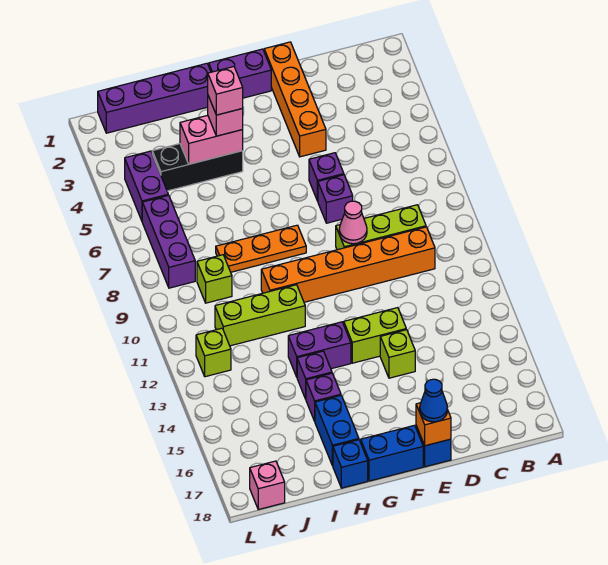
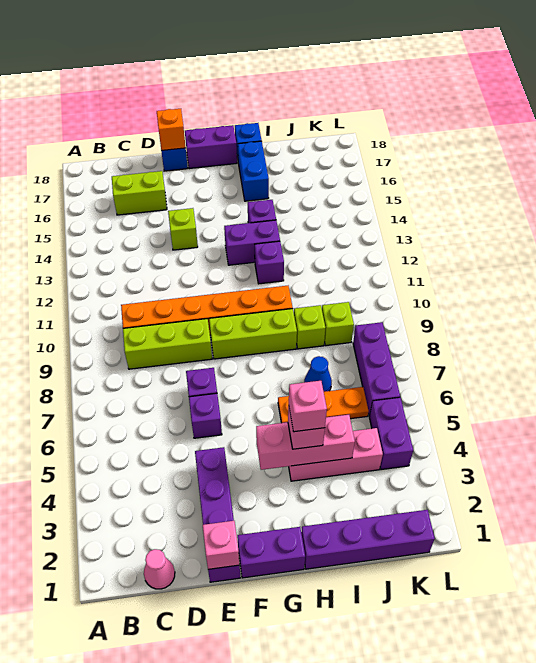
orange brick E1:E4 level 1 -> purple brick E1:E4 level 1
pink cone E9 level 2 -> pink cone C1 level 1
lime brick E13:F13 level 1 -> lime brick C16:D16 level 1
blue cone E18 level 3 -> blue cone I7 level 1
blue brick F18:G18 level 1 -> purple brick F18:G18 level 1
orange plate G8:I8 level 1 -> orange plate H6:J6 level 1
black brick H4:J4 level 1 -> pink brick H4:J4 level 1
pink brick H4:I4 level 2 -> pink brick G4:I4 level 2
lime brick H11:J11 level 1 -> lime brick F9:H9 level 1
purple brick H15 level 1 -> purple brick H12 level 1
lime brick K12 level 1 -> lime brick I9 level 1
pink brick K18 level 1 -> pink brick E1 level 2

